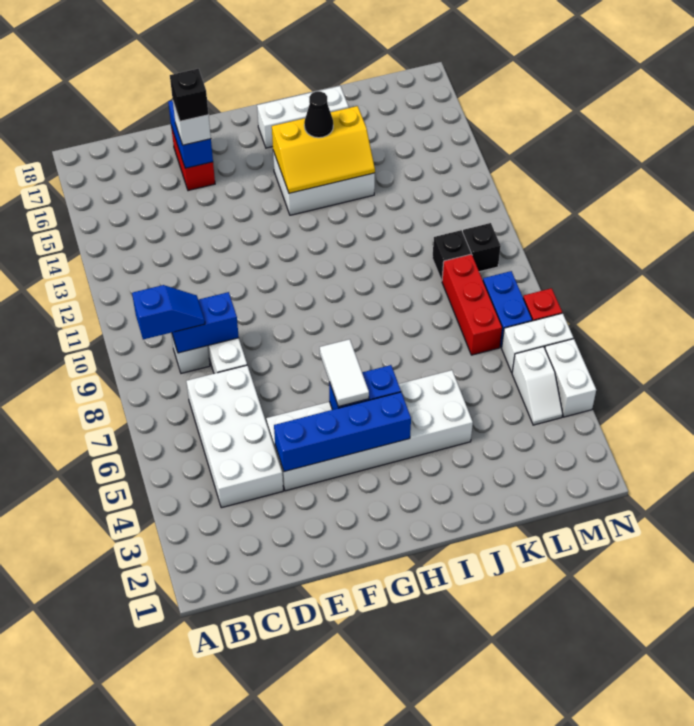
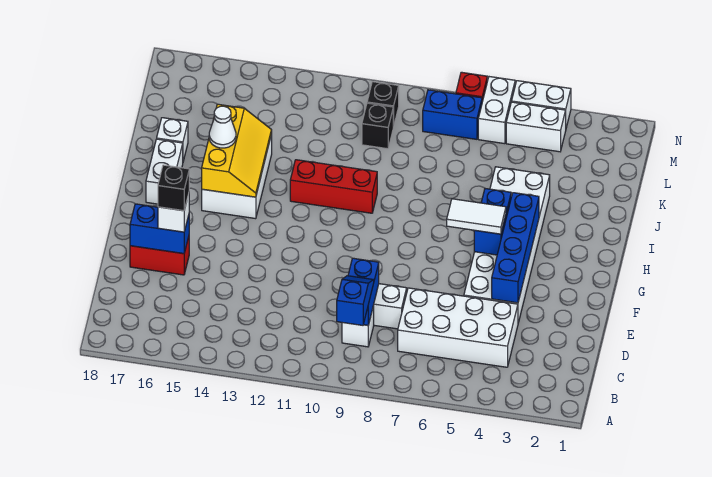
black cone I15 level 3 -> white cone I15 level 3
red brick L7:L9 level 1 -> red brick I10:I12 level 1
white slope M4:M5 level 1 top 5 -> white brick M4:M5 level 1

